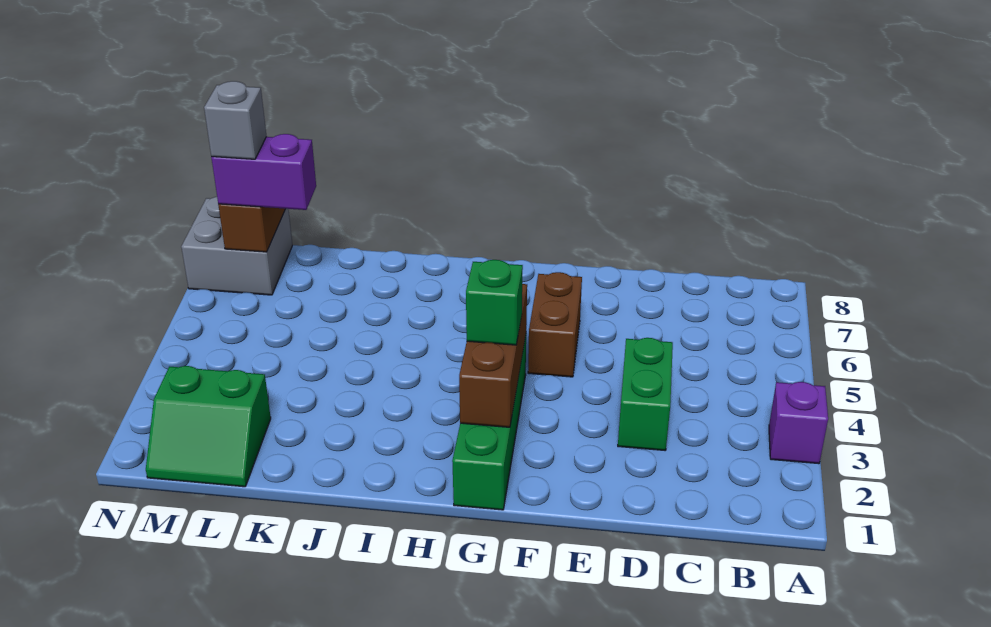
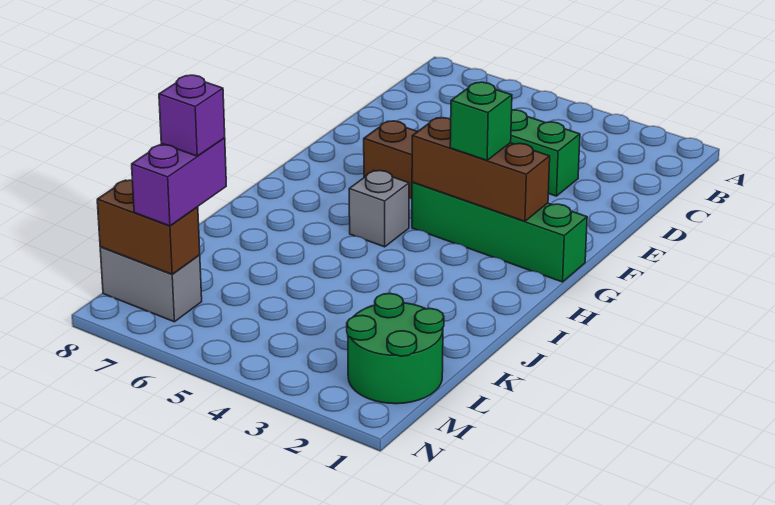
purple brick A3 level 1 -> purple brick L7 level 4
green slope L1:M2 level 1 top 2 -> green round brick L1:M2 level 1
grey brick M7:N8 level 1 -> grey brick M7:M8 level 1
grey brick M7 level 4 -> grey brick H5 level 1

